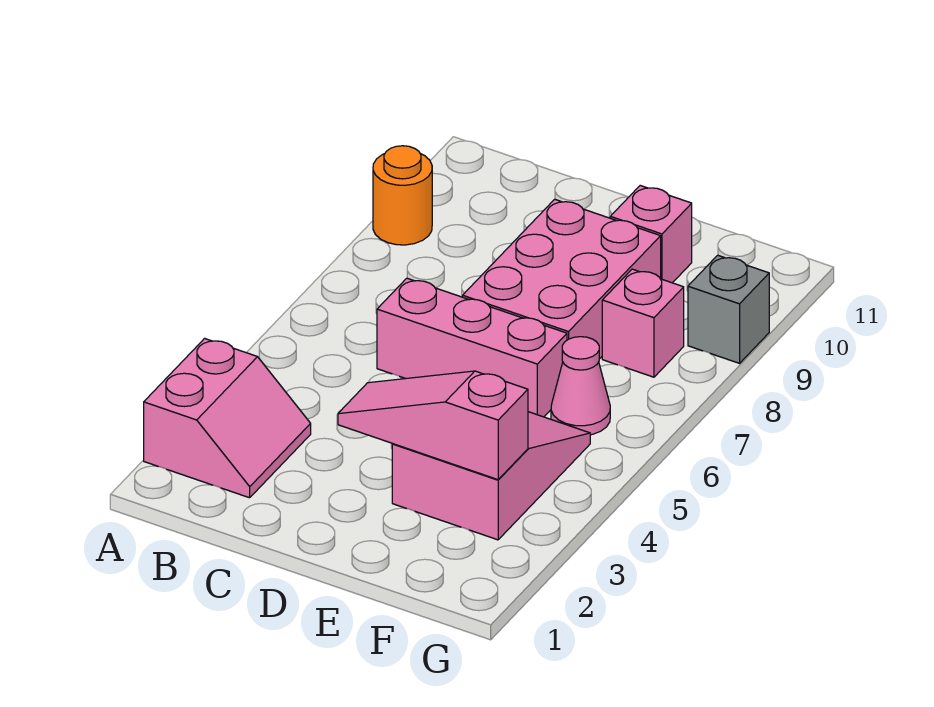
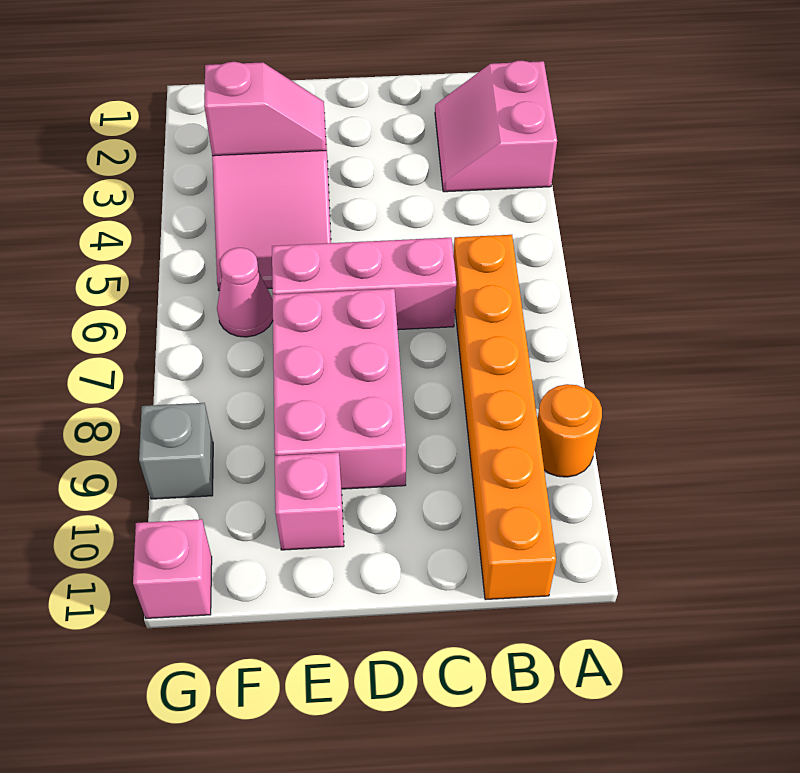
none -> orange brick B6:B11 level 1
pink slope D3:F3 level 2 top F -> pink slope E3:F3 level 2 top F
pink brick F8 level 1 -> pink brick G11 level 1

